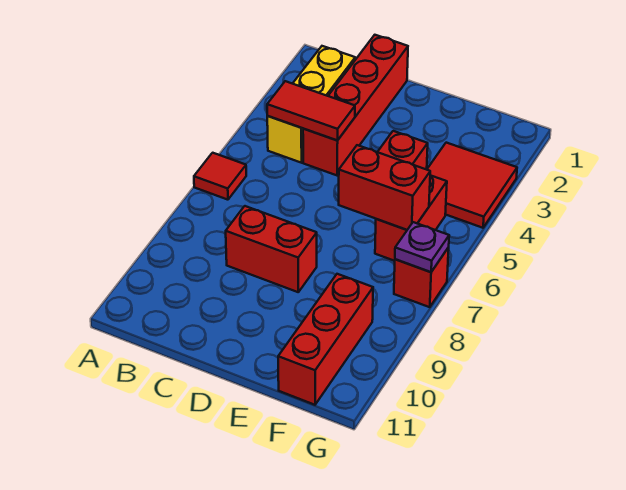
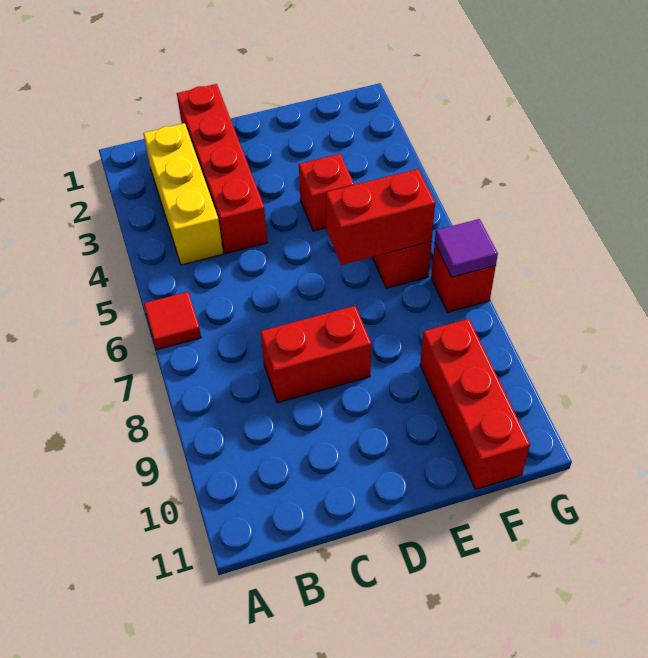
red tile B4:C4 level 2 -> none
red tile F3:G4 level 1 -> none
purple plate G7 level 2 -> purple tile G7 level 2

